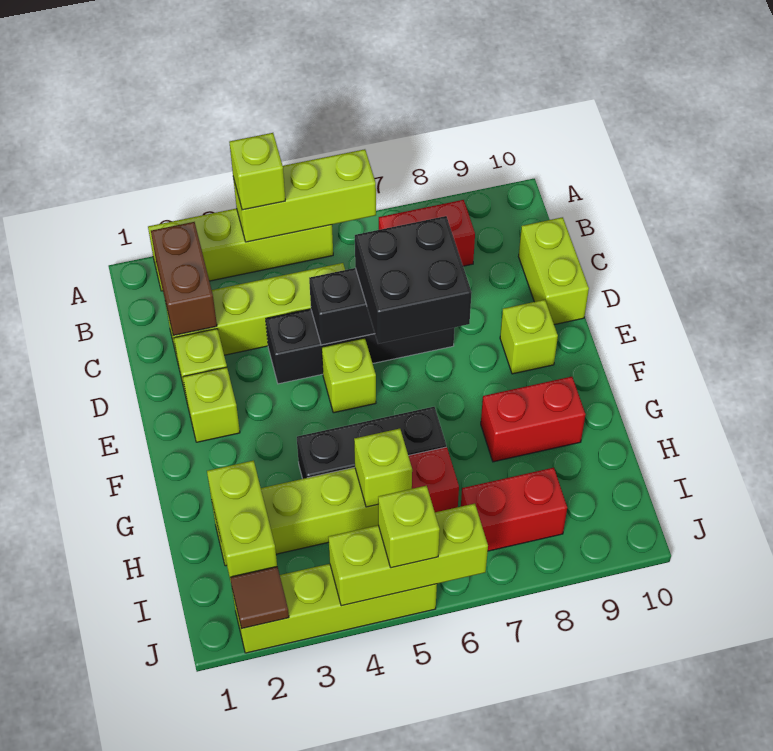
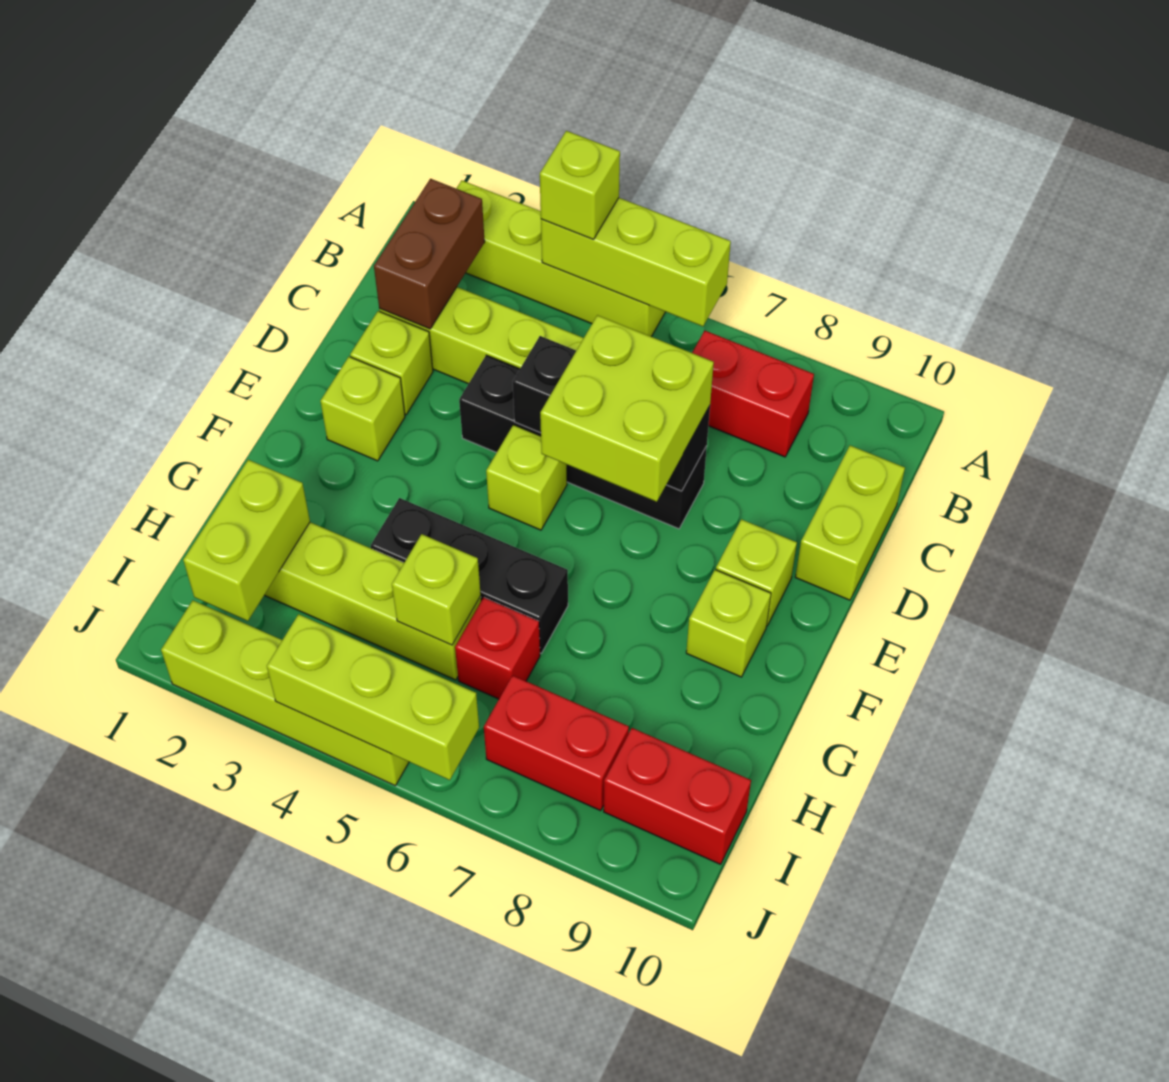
black brick D6:E7 level 3 -> lime brick D6:E7 level 3
red brick G8:G9 level 1 -> red brick I9:I10 level 1
brown tile J2 level 2 -> none
lime brick J5 level 3 -> lime brick F9 level 1

